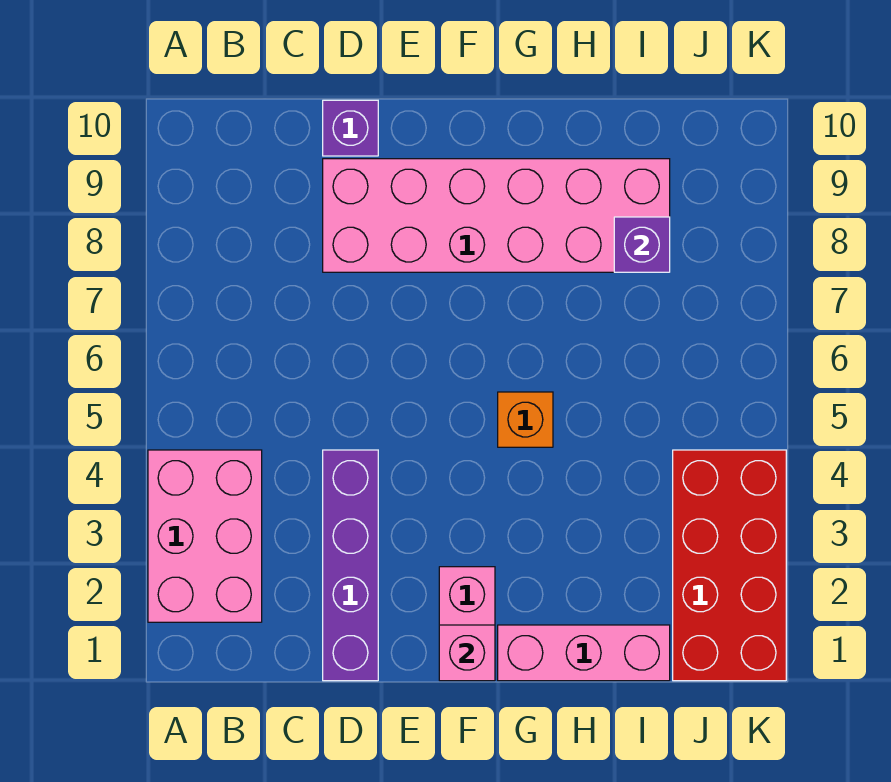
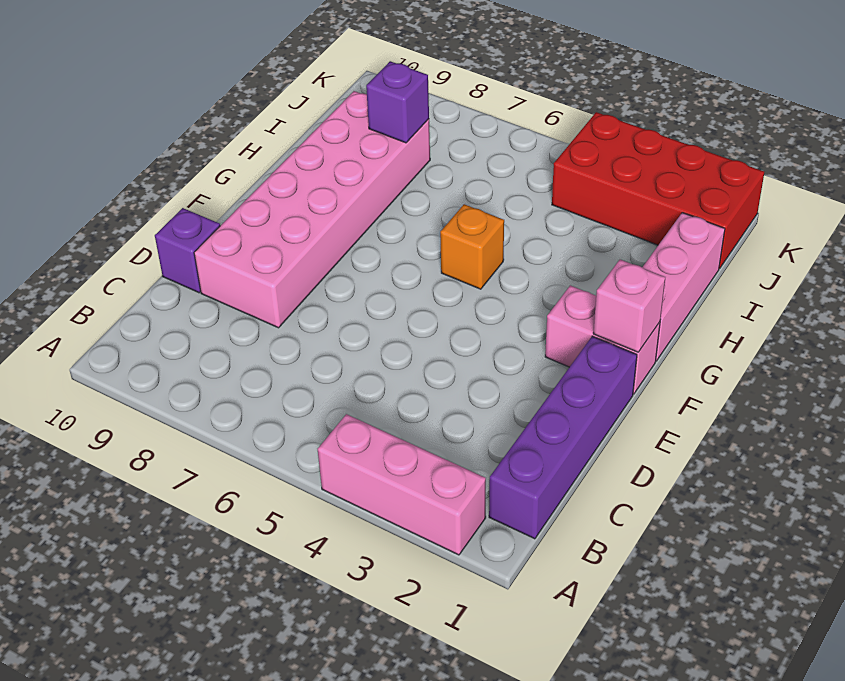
pink brick A2:B4 level 1 -> pink brick A2:A4 level 1
purple brick D1:D4 level 1 -> purple brick B1:E1 level 1

